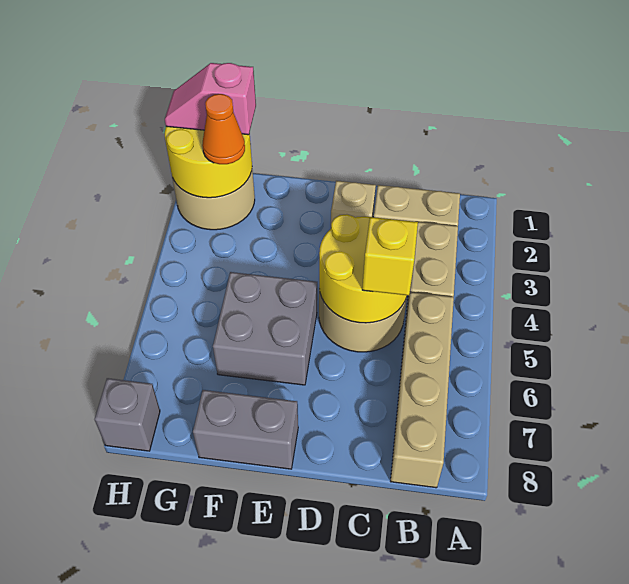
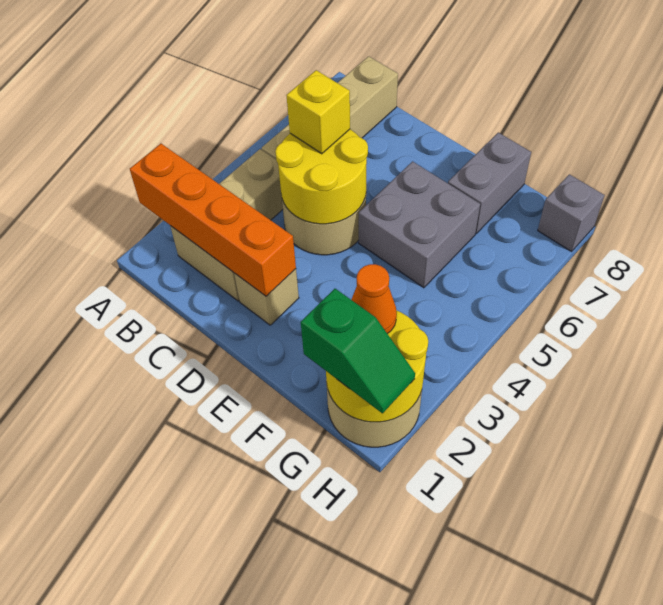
none -> orange brick A2:D2 level 2
grey brick E8:F8 level 1 -> grey brick F7:F8 level 1
pink slope G1:H1 level 3 top G -> green slope G1:H1 level 3 top G

